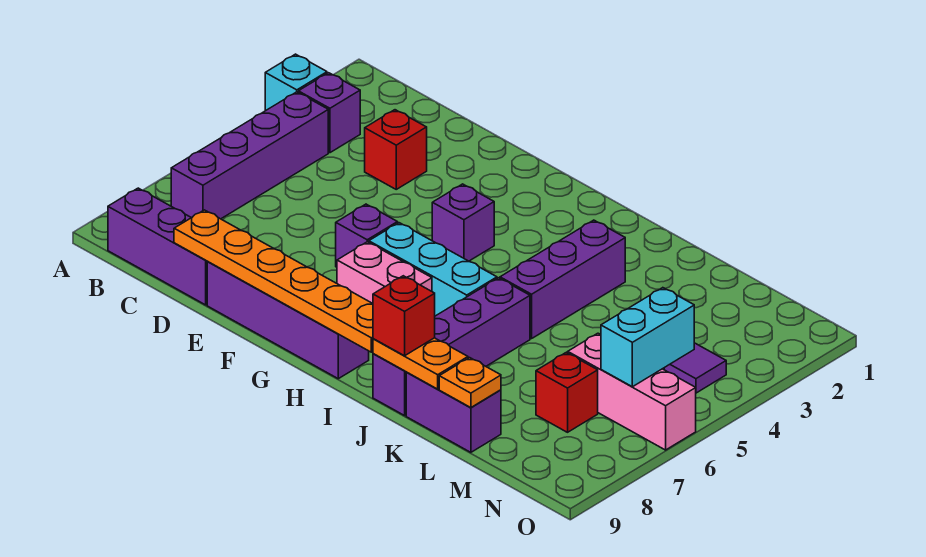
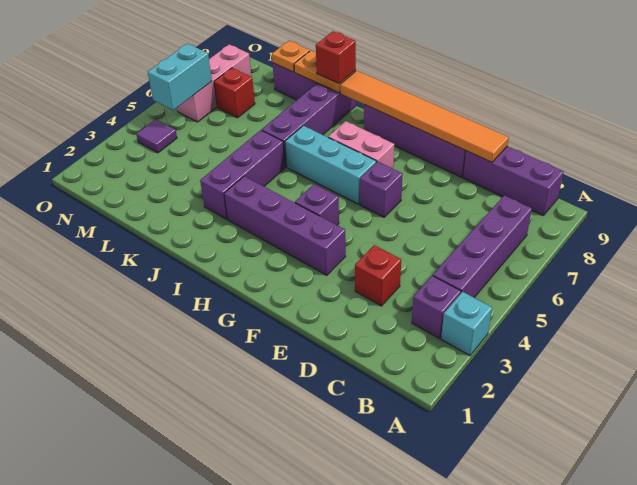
orange plate D9:I9 level 2 -> orange tile D9:I9 level 2
none -> purple brick F3:I3 level 1
pink brick M6:O6 level 1 -> pink brick N6:N8 level 1

